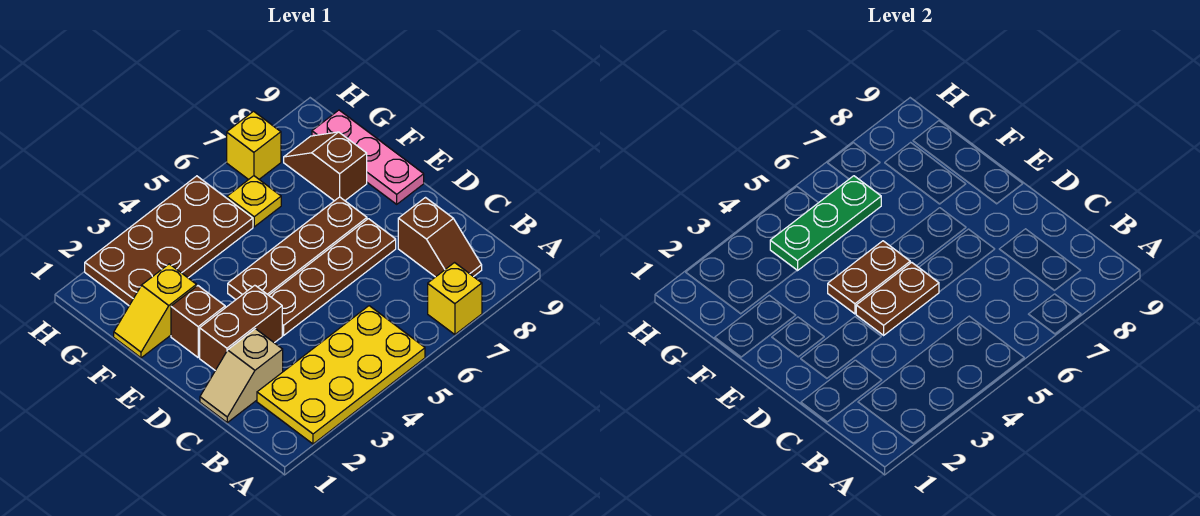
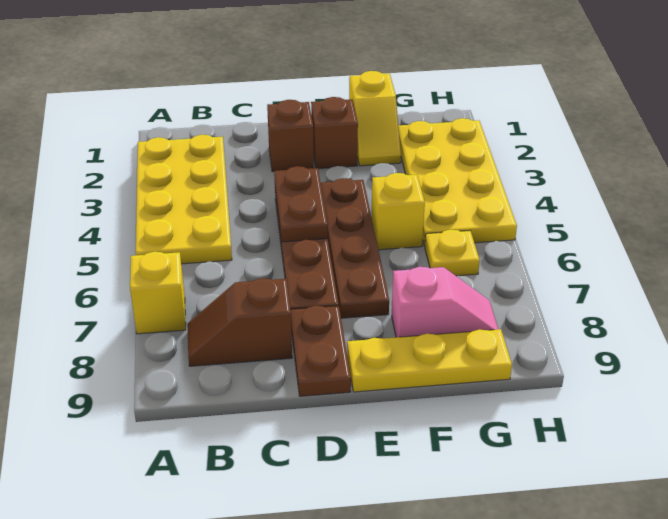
tan slope C1:C2 level 1 top 2 -> none
brown brick D2:D3 level 1 -> brown brick D2 level 1
brown plate E4:E5 level 2 -> brown plate D8:D9 level 1
pink plate E9:G9 level 1 -> yellow plate E9:G9 level 1
yellow slope F1:F2 level 1 top 2 -> yellow slope F1:F2 level 1 top 1
brown slope F8:G8 level 1 top F -> pink slope F8:G8 level 1 top F
brown plate G2:H5 level 1 -> yellow plate G2:H5 level 1
green plate G4:G6 level 2 -> none
yellow brick H7 level 1 -> yellow brick F5 level 1

